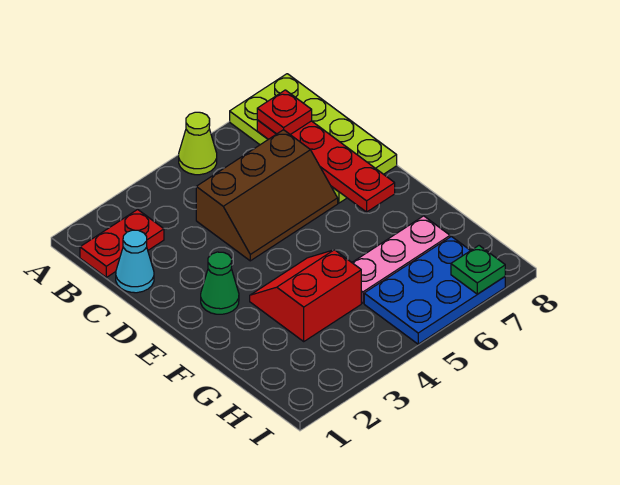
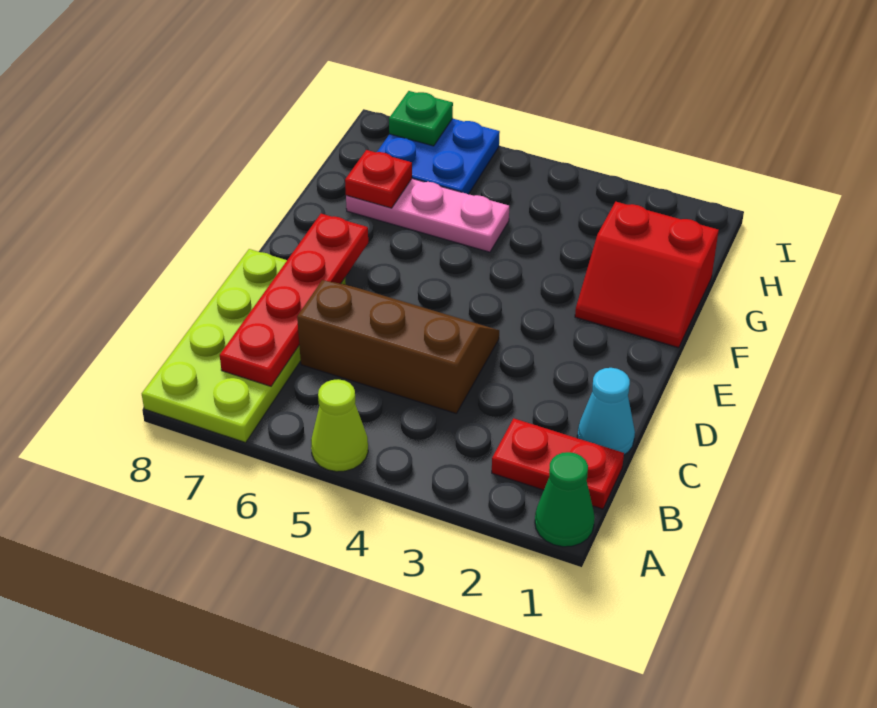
red plate B7 level 3 -> red plate G7 level 2
green cone E2 level 1 -> green cone A1 level 1
red slope F3:G4 level 1 top G -> red slope F1:G2 level 1 top G
blue plate H5:I7 level 1 -> blue plate H6:I7 level 1

